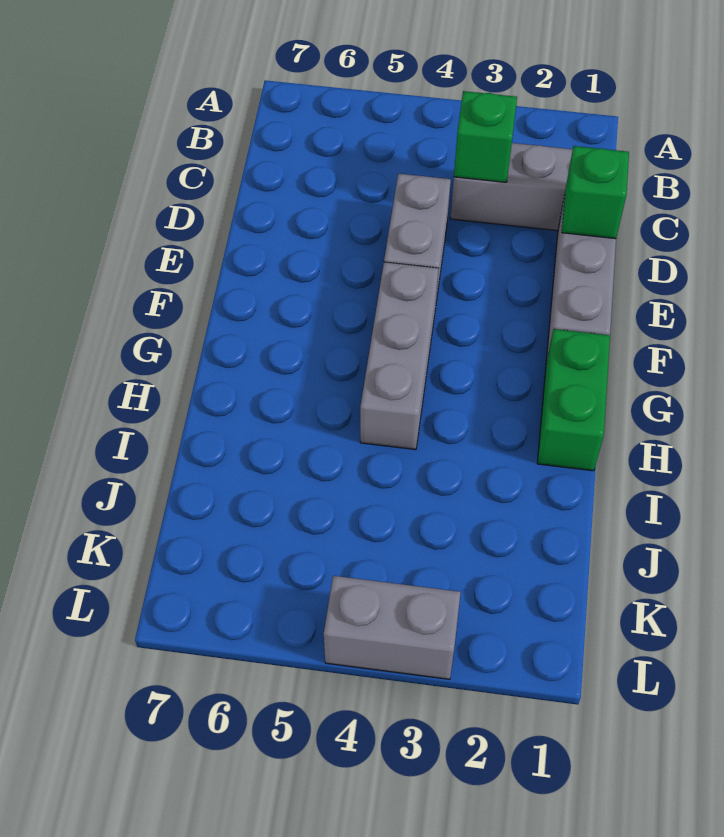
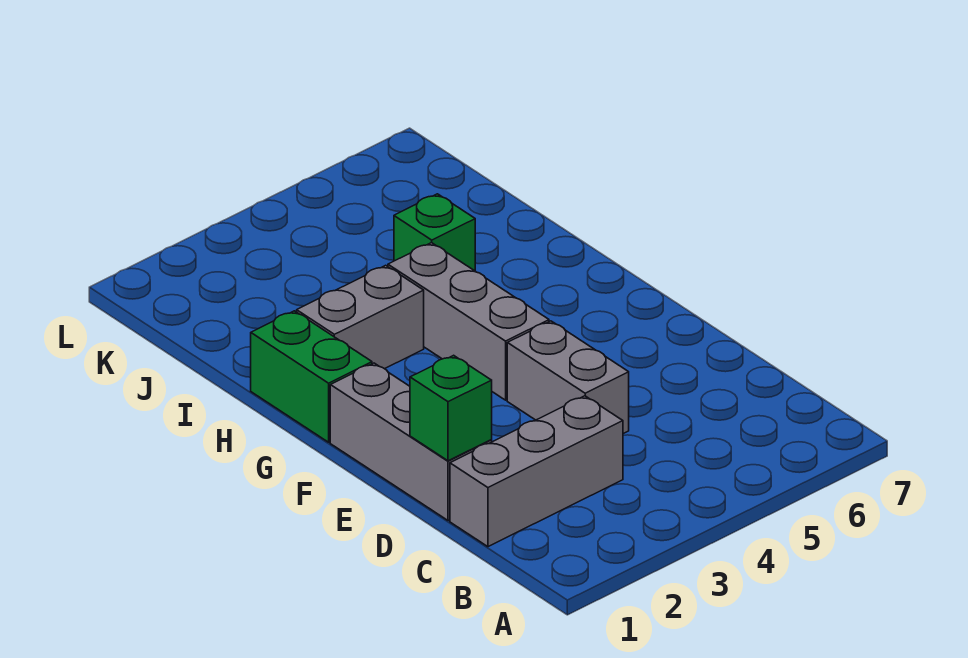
green brick C3 level 2 -> green brick I5 level 1
grey brick L3:L4 level 1 -> grey brick H2:H3 level 1

